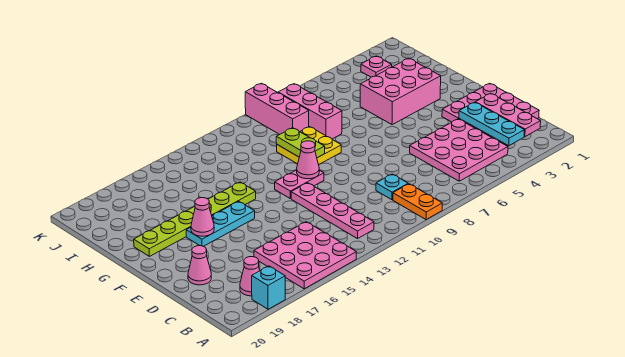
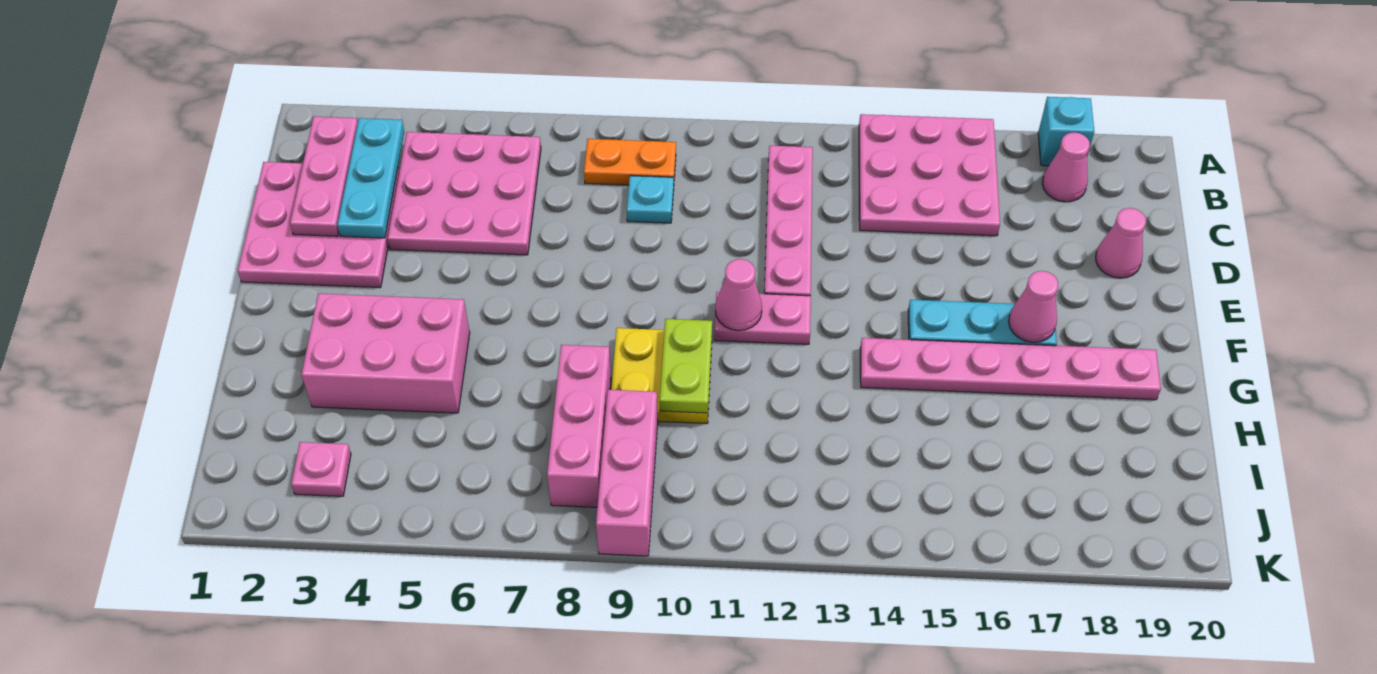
orange plate A9:B9 level 1 -> orange plate B8:B9 level 1
lime plate G14:G19 level 1 -> pink plate G14:G19 level 1

